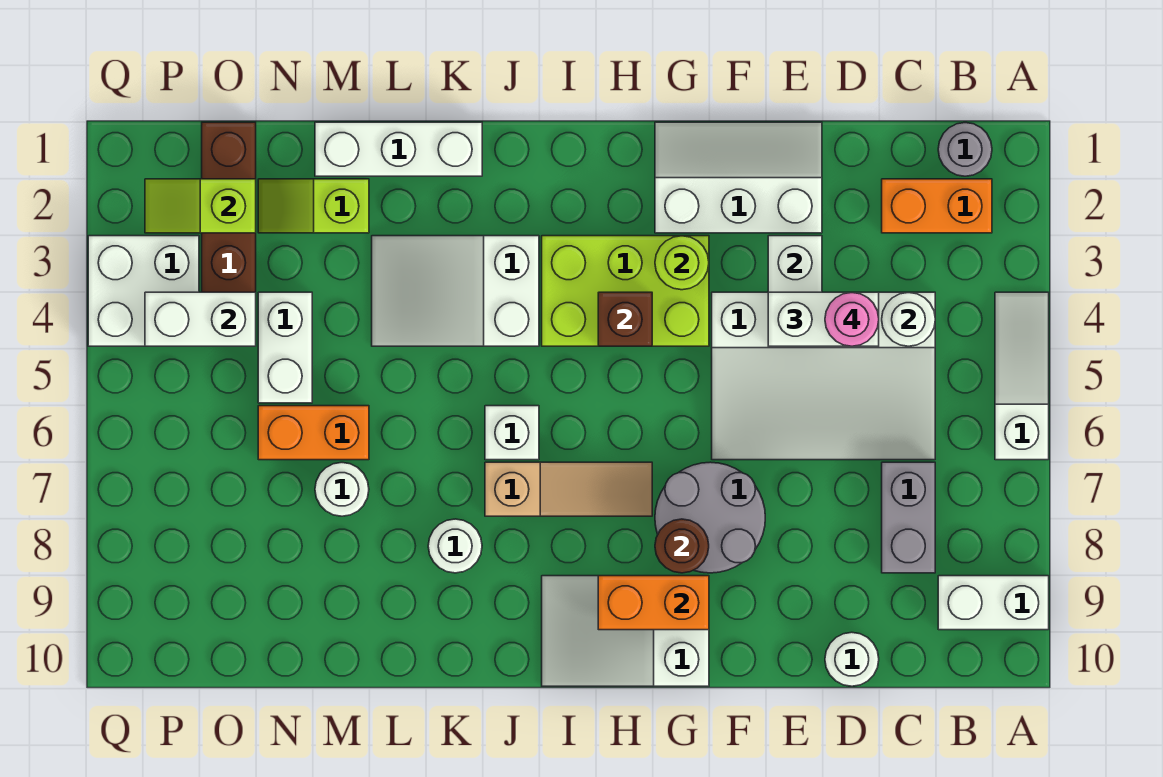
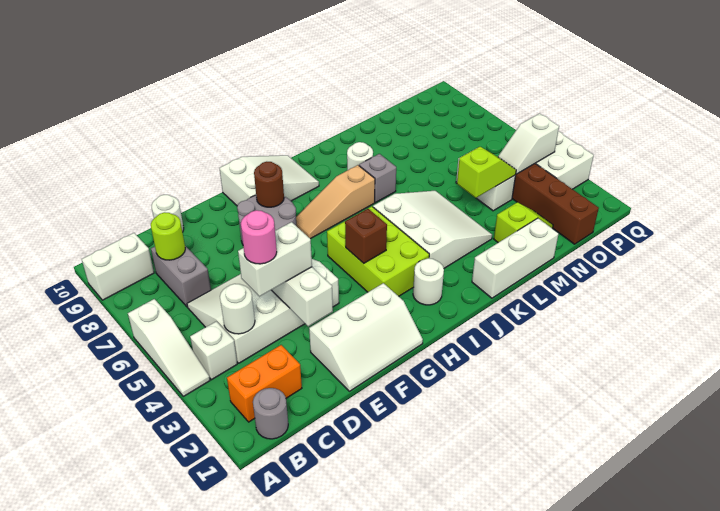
lime brick G3:I4 level 1 -> lime brick H3:I5 level 1
lime round brick G3 level 2 -> lime round brick C8 level 2
orange brick G9:H9 level 2 -> none
white slope J3:L4 level 1 top J -> white slope J3:L5 level 1 top J
white brick J6 level 1 -> white brick B4 level 1
none -> grey brick K7 level 1
orange brick M6:N6 level 1 -> none
white round brick M7 level 1 -> white round brick I2 level 1
lime slope O2:P2 level 2 top O -> lime slope M4:N4 level 2 top M
white brick O4:P4 level 2 -> white slope O4:P4 level 2 top P

